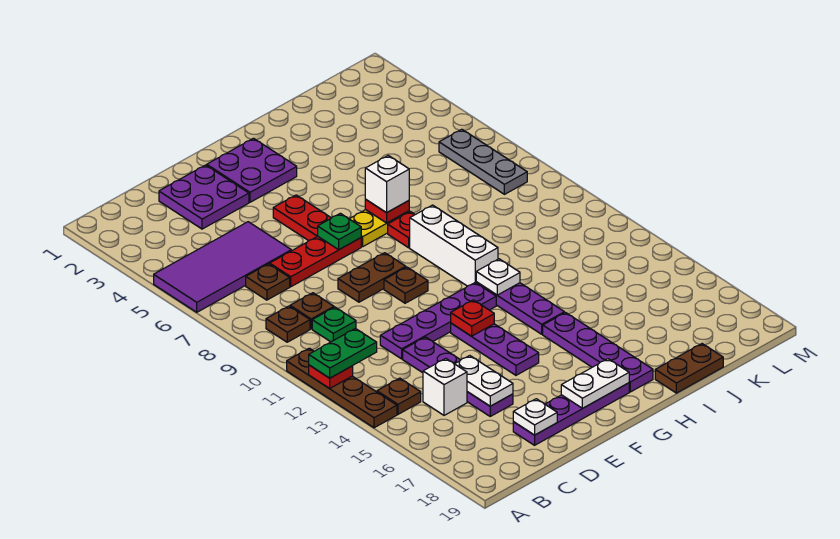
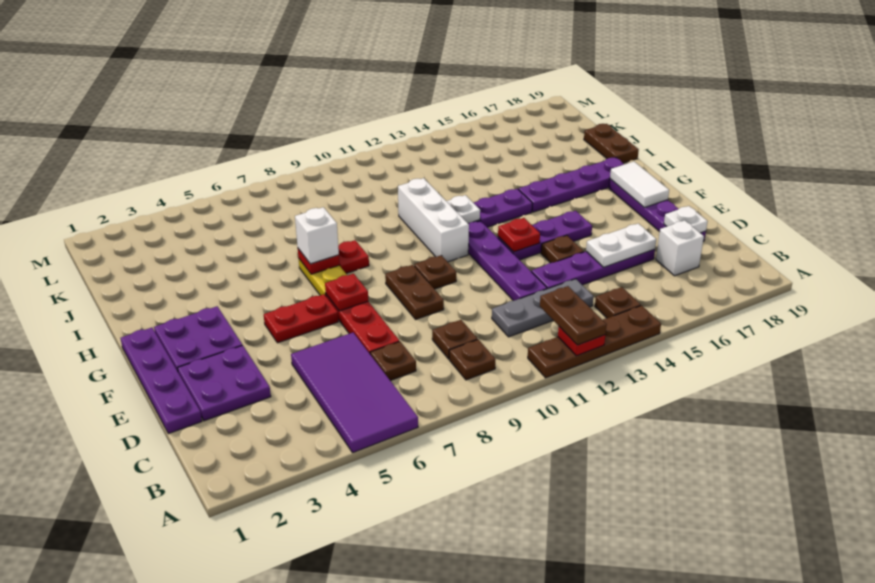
green plate A12:B12 level 3 -> brown plate A12:B12 level 3
green plate C10 level 1 -> none
white brick C15 level 1 -> white brick C17 level 1
none -> purple plate D1:G1 level 1
none -> brown plate E14 level 1
green plate F7 level 2 -> red plate F7 level 2
white plate F18:G18 level 2 -> white tile F18:G18 level 2
white brick H9:H11 level 1 -> white brick G11:I11 level 1
grey plate L6:L8 level 1 -> grey plate C11:C13 level 1

